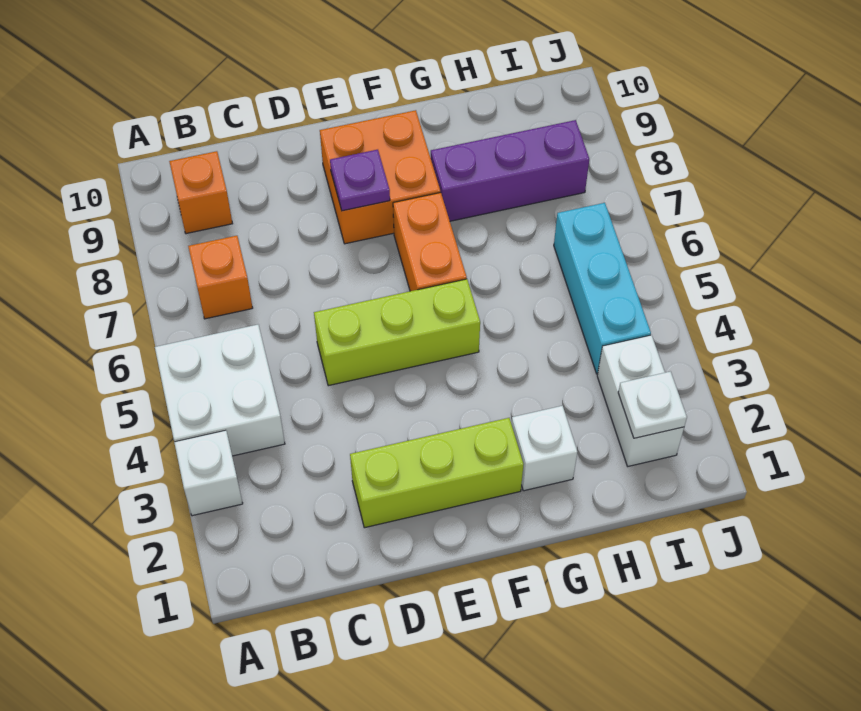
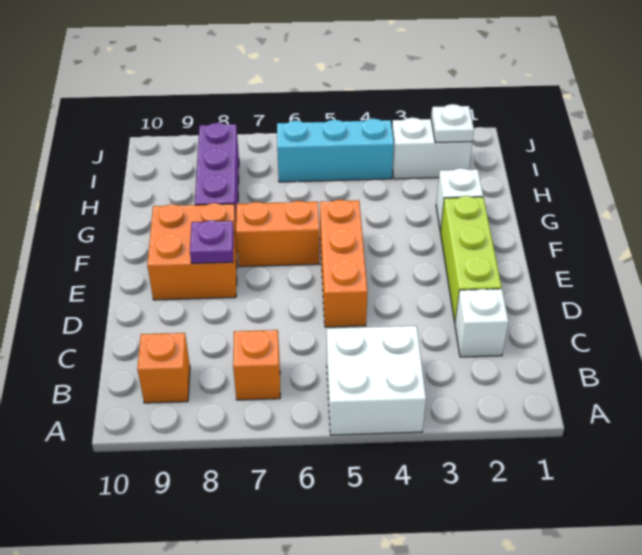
white brick A3 level 1 -> white brick C2 level 1
lime brick D5:F5 level 1 -> orange brick D5:F5 level 1

